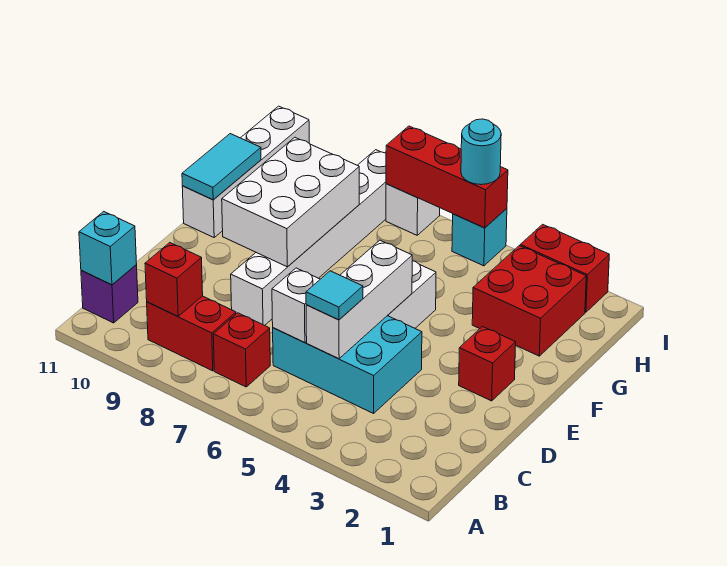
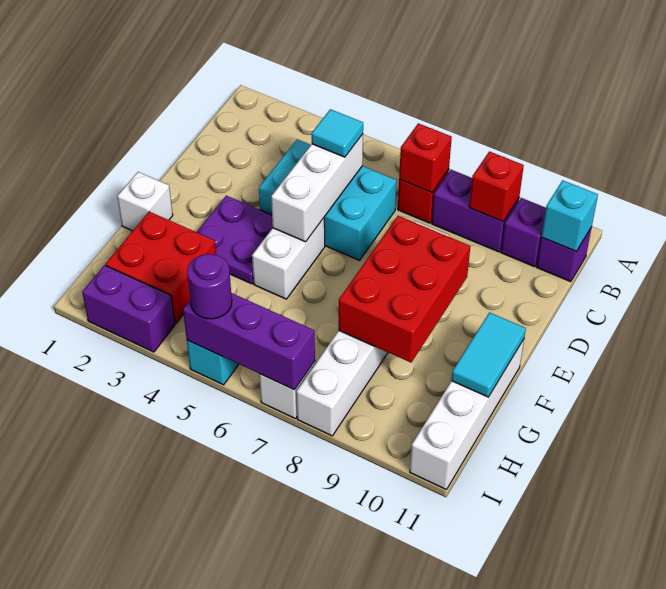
red brick B8:B9 level 1 -> purple brick B8:B9 level 1
none -> purple brick B10 level 1
white brick C6 level 2 -> white brick F1 level 1
red brick E2 level 1 -> red brick B7 level 2
none -> purple plate E3:F4 level 1
white brick E8:G9 level 2 -> red brick E8:G9 level 2
red brick I2:I3 level 1 -> purple brick I2:I3 level 1
red brick I5:I7 level 2 -> purple brick I5:I7 level 2
cyan round brick I5 level 3 -> purple round brick I5 level 3

